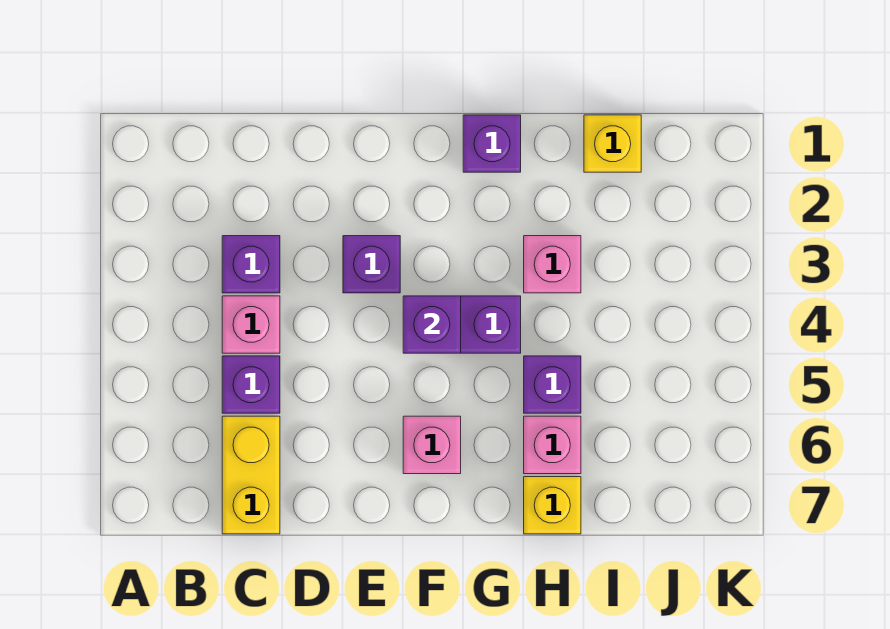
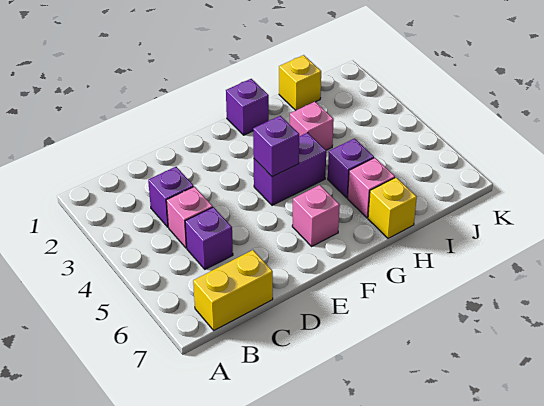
yellow brick C6:C7 level 1 -> yellow brick B7:C7 level 1
purple brick E3 level 1 -> none

